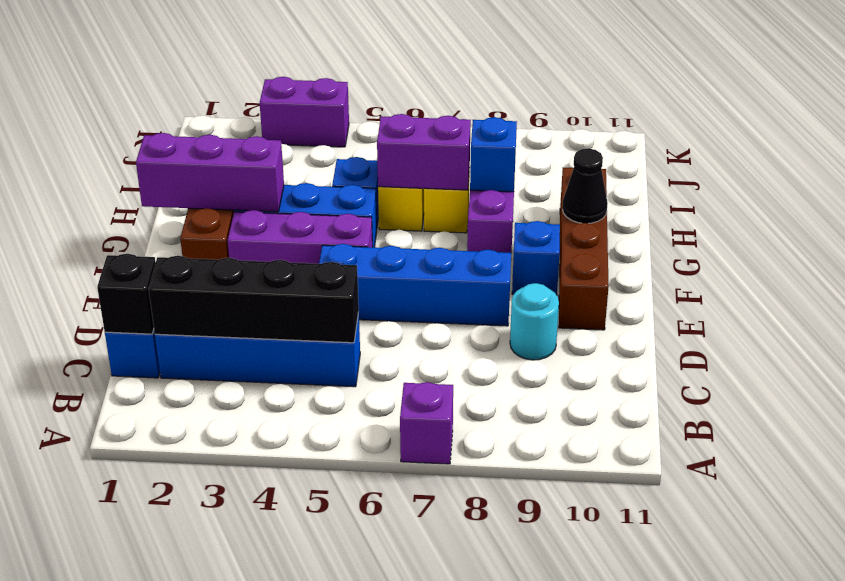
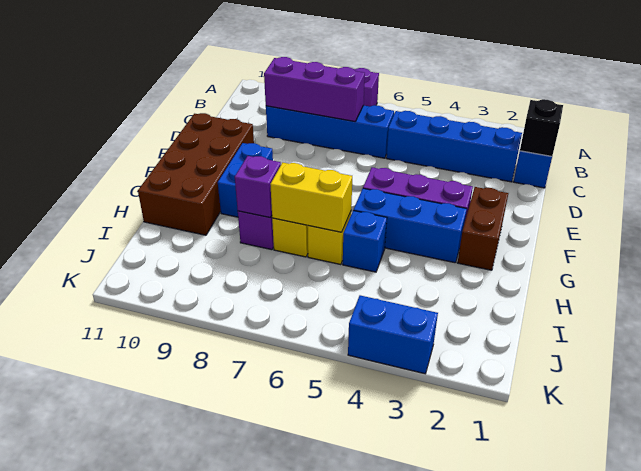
black brick C2:C5 level 2 -> none
cyan round brick D9 level 1 -> none
blue brick E5:E8 level 1 -> blue brick C6:C9 level 1
brown brick E10:H10 level 1 -> brown brick E10:H11 level 1
blue brick F9 level 1 -> blue brick F9:G9 level 1
purple brick G1:G3 level 2 -> purple brick C7:C9 level 2
black cone G10 level 2 -> none
purple brick H6:H7 level 2 -> yellow brick H6:H7 level 2
blue brick H8 level 2 -> purple brick H8 level 2
purple brick K3:K4 level 1 -> blue brick K3:K4 level 1

